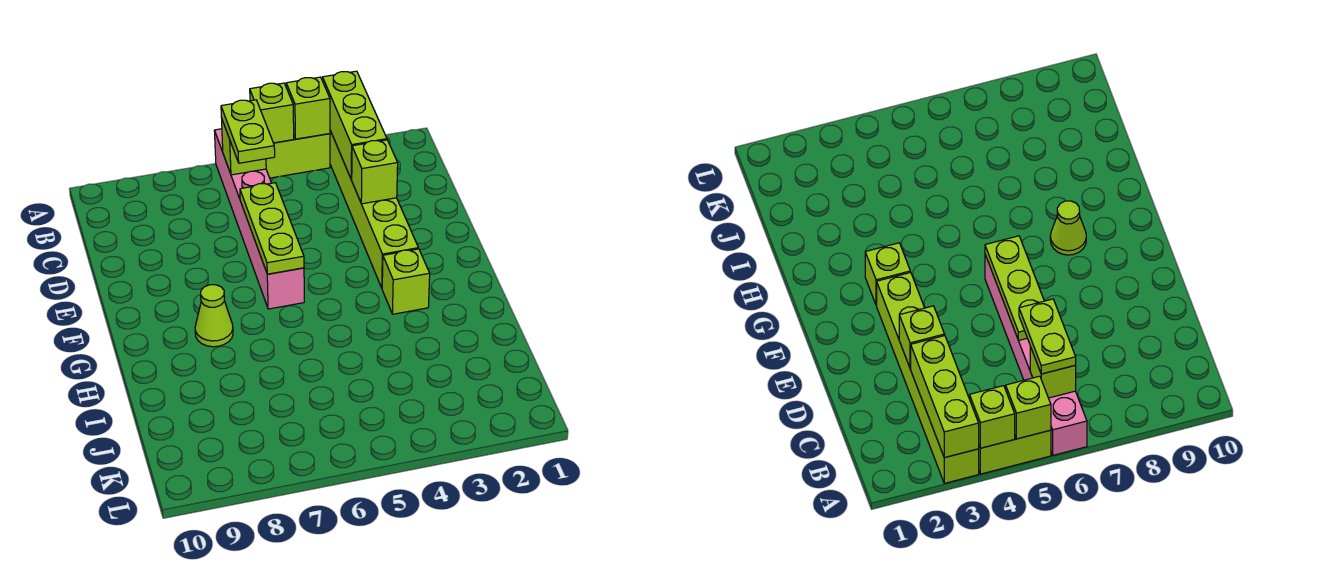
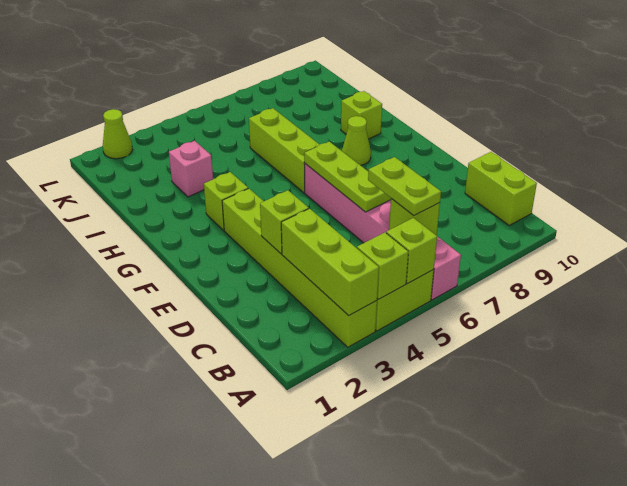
none -> lime brick B10:C10 level 1
none -> lime brick G6:I6 level 1
none -> lime brick H9 level 1
none -> pink brick I3 level 1
none -> lime cone L2 level 1

